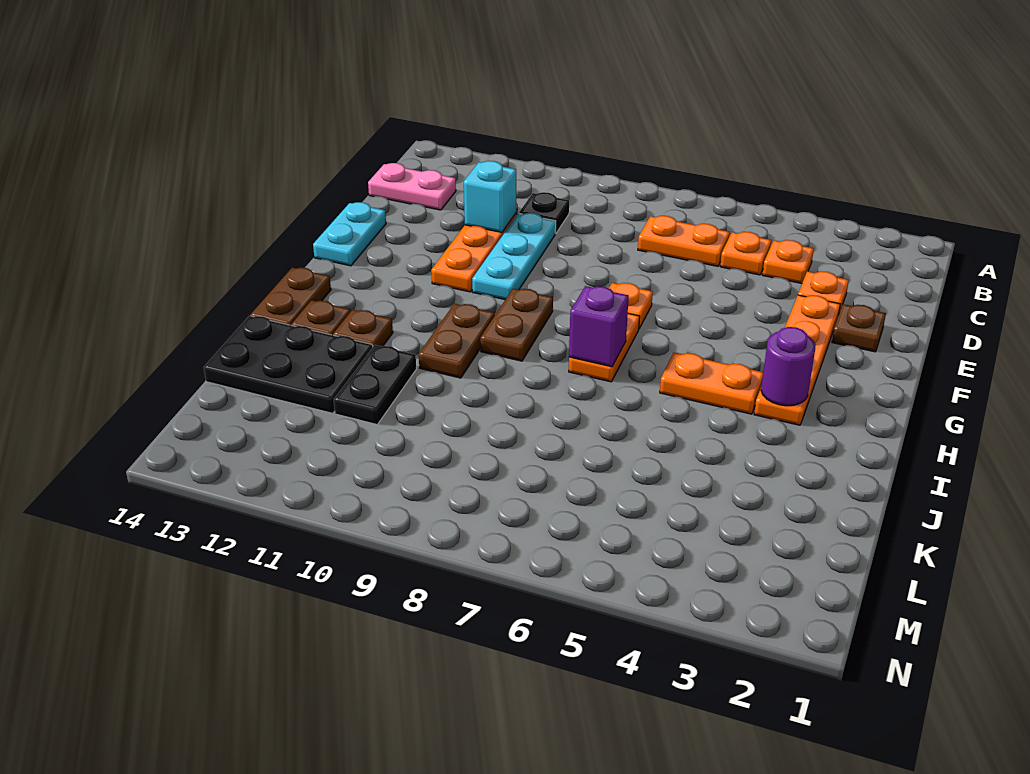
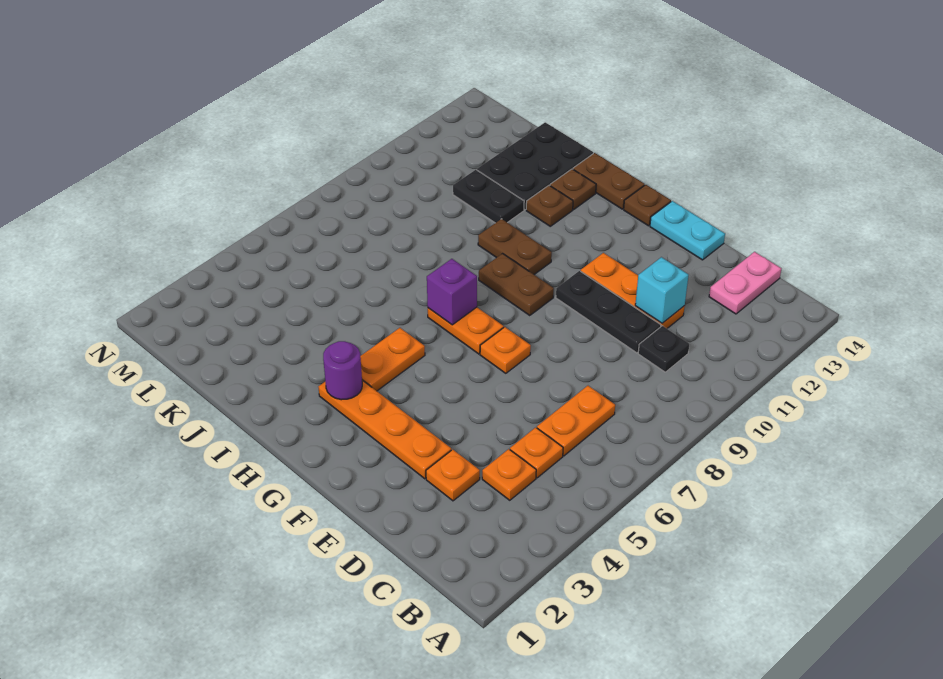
cyan plate D10:F10 level 1 -> black plate D10:F10 level 1
brown plate E2 level 1 -> brown plate G14 level 1

